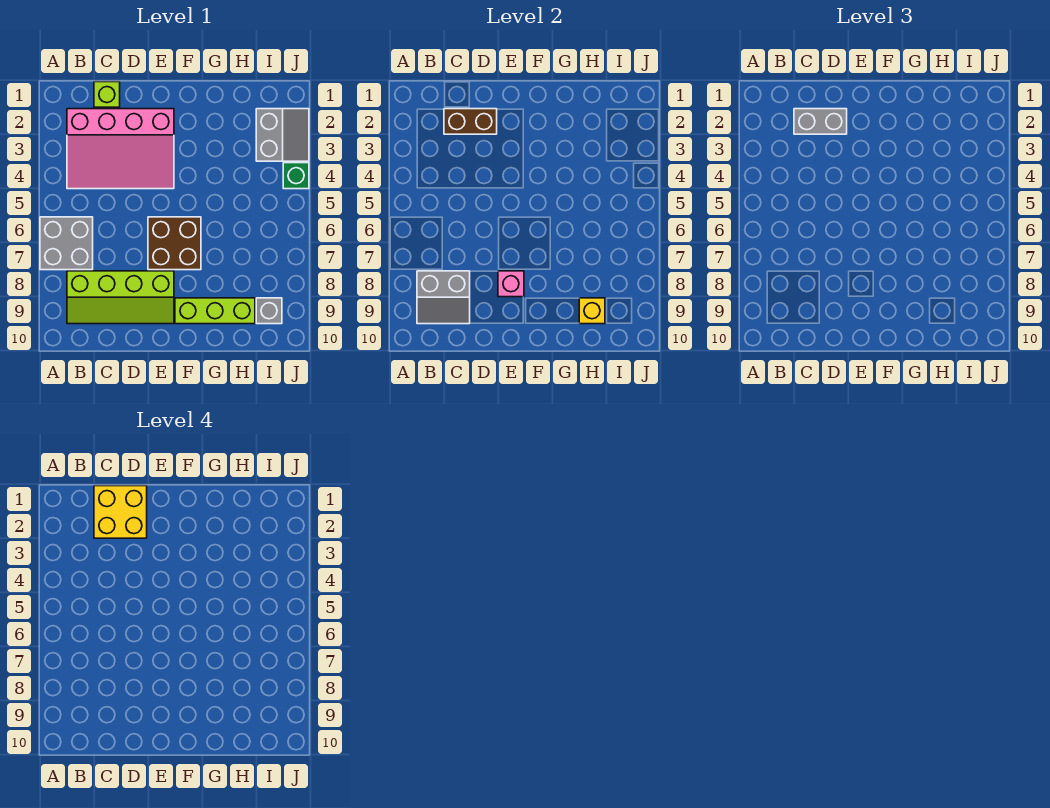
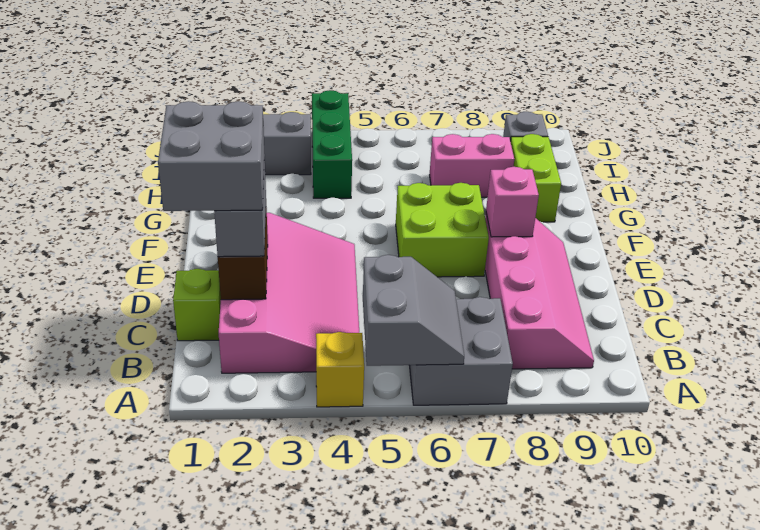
lime slope B8:E9 level 1 top 8 -> pink slope B8:E9 level 1 top 8
grey slope B8:C9 level 2 top 8 -> grey slope A5:B6 level 2 top 5
yellow brick C1:D2 level 4 -> grey brick C1:D2 level 4
brown brick E6:F7 level 1 -> lime brick E6:F7 level 1
lime brick F9:H9 level 1 -> lime brick G9:H9 level 1
none -> pink brick H7:H8 level 1
yellow brick H9 level 2 -> yellow brick A4 level 1
green brick J4 level 1 -> green brick H4:J4 level 1

